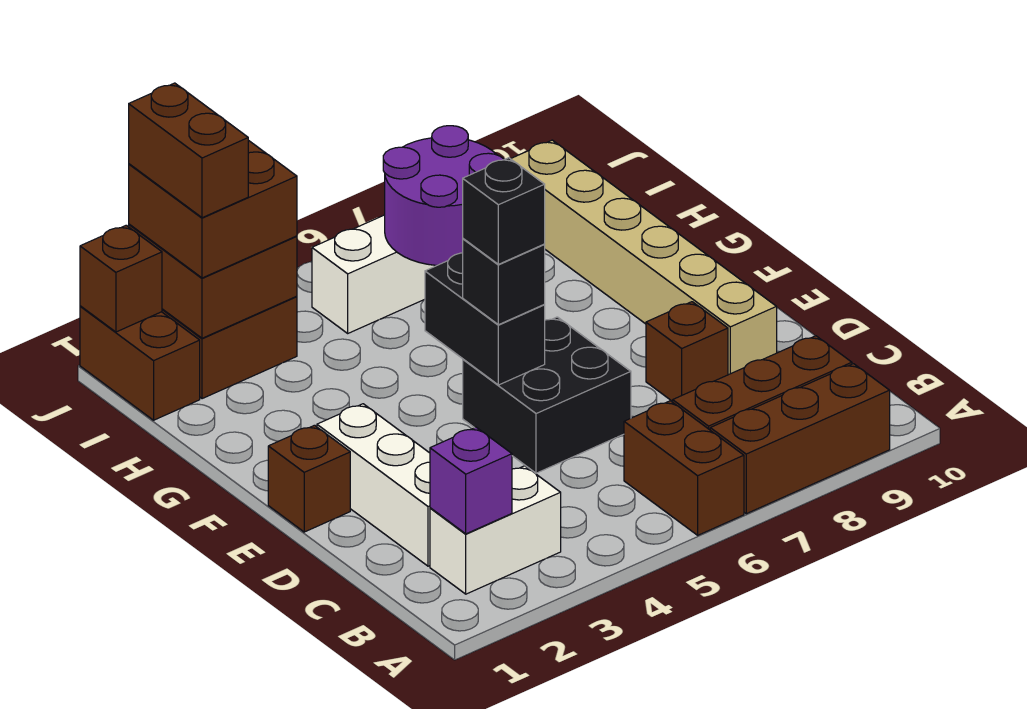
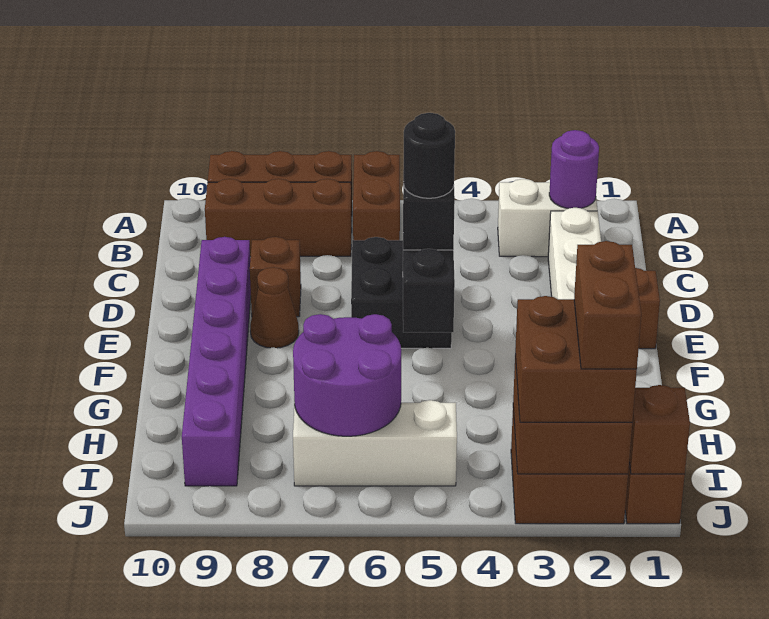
purple brick B2 level 2 -> purple round brick B2 level 2
tan brick D9:I9 level 1 -> purple brick D9:I9 level 1
black brick E5 level 4 -> black round brick E5 level 4
none -> brown cone E8 level 1

